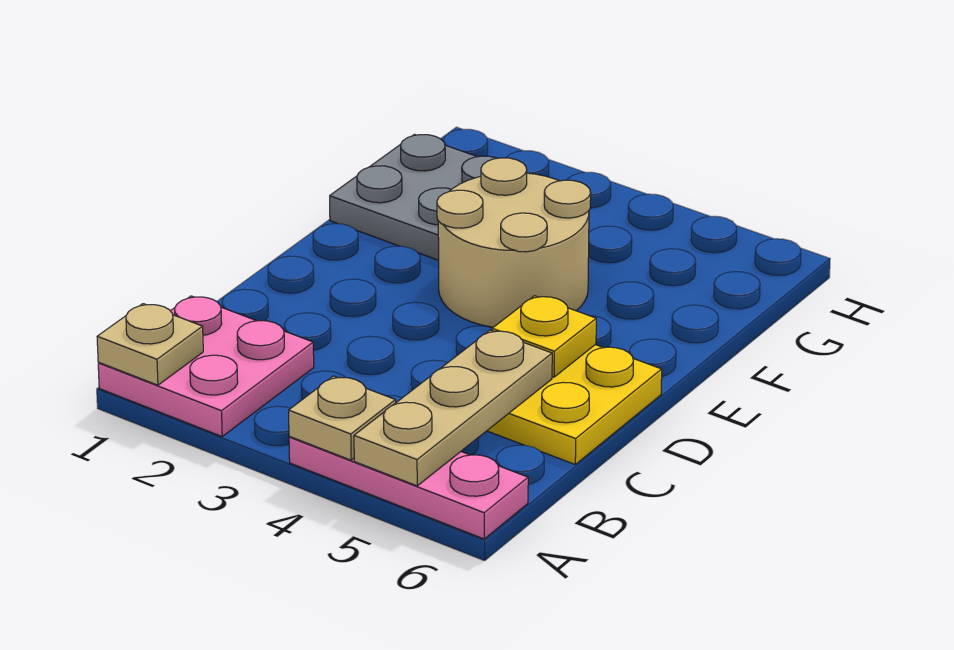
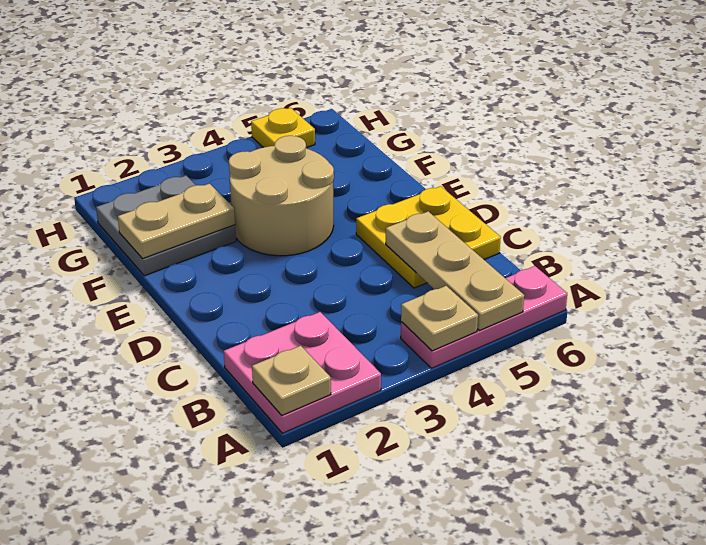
yellow plate D5 level 2 -> yellow plate H5 level 1
none -> tan plate F1:F2 level 2

